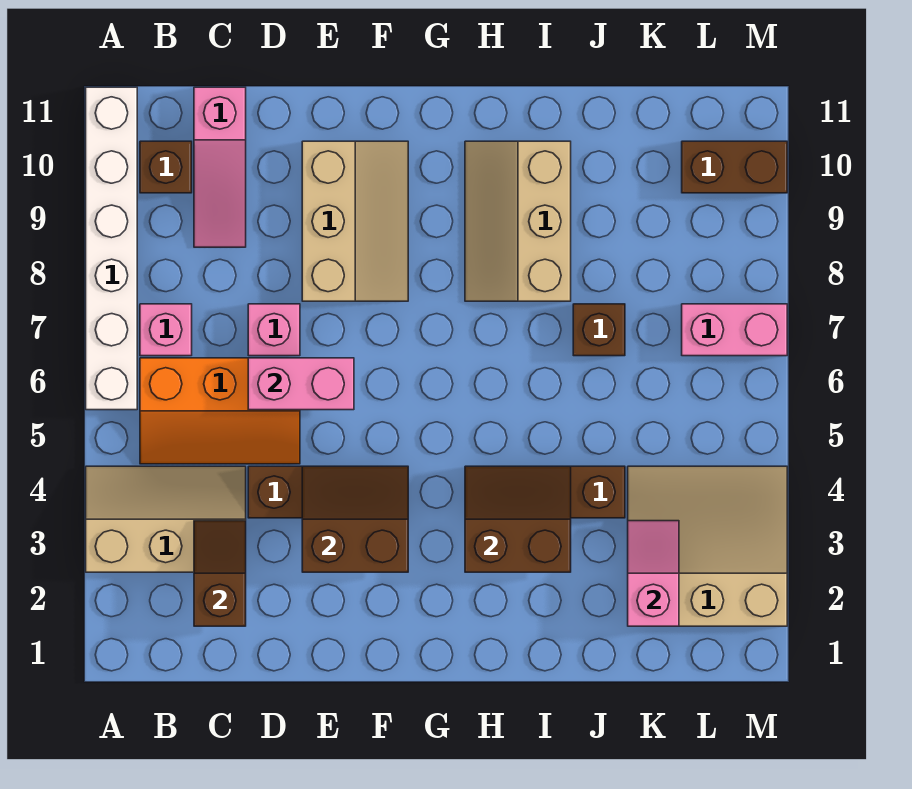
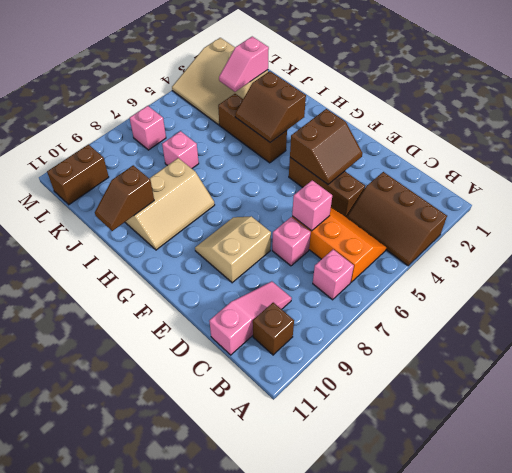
tan slope A3:C4 level 1 top 3 -> brown slope A3:C4 level 1 top 3
white brick A6:A11 level 1 -> none
brown slope C2:C3 level 2 top 2 -> brown slope I10:I11 level 2 top 10
pink brick D6:E6 level 2 -> pink brick D6 level 2
brown slope E3:F4 level 2 top 3 -> brown slope E3:F4 level 2 top F
tan slope E8:F10 level 1 top E -> tan slope E8:F9 level 1 top E
brown brick J7 level 1 -> pink brick J7 level 1
pink brick L7:M7 level 1 -> pink brick L7 level 1
brown brick L10:M10 level 1 -> brown brick L10:L11 level 1

